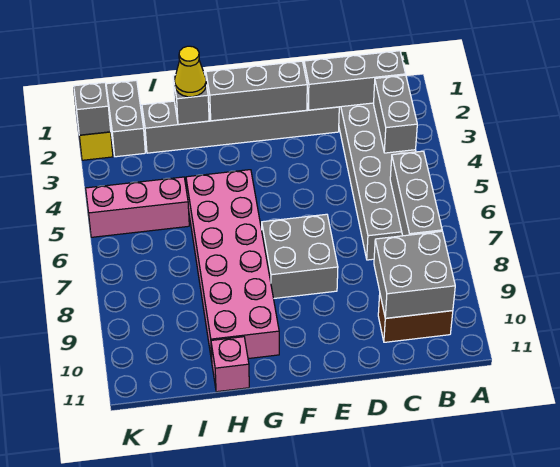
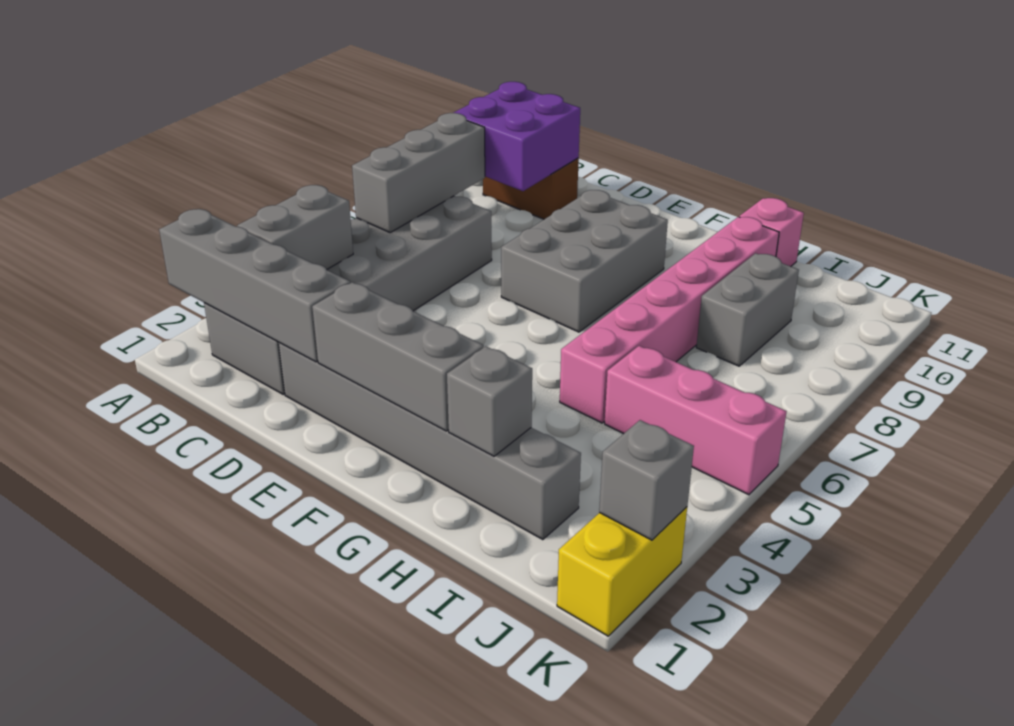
grey brick B2:D2 level 2 -> grey brick A2:D2 level 2
grey brick B9:C10 level 2 -> purple brick B9:C10 level 2
grey brick E7:F8 level 1 -> grey brick E7:F9 level 1
pink brick G5:H10 level 1 -> pink brick H5:H10 level 1
yellow cone H2 level 3 -> none
grey brick J1:J2 level 1 -> grey brick I8:I9 level 1

